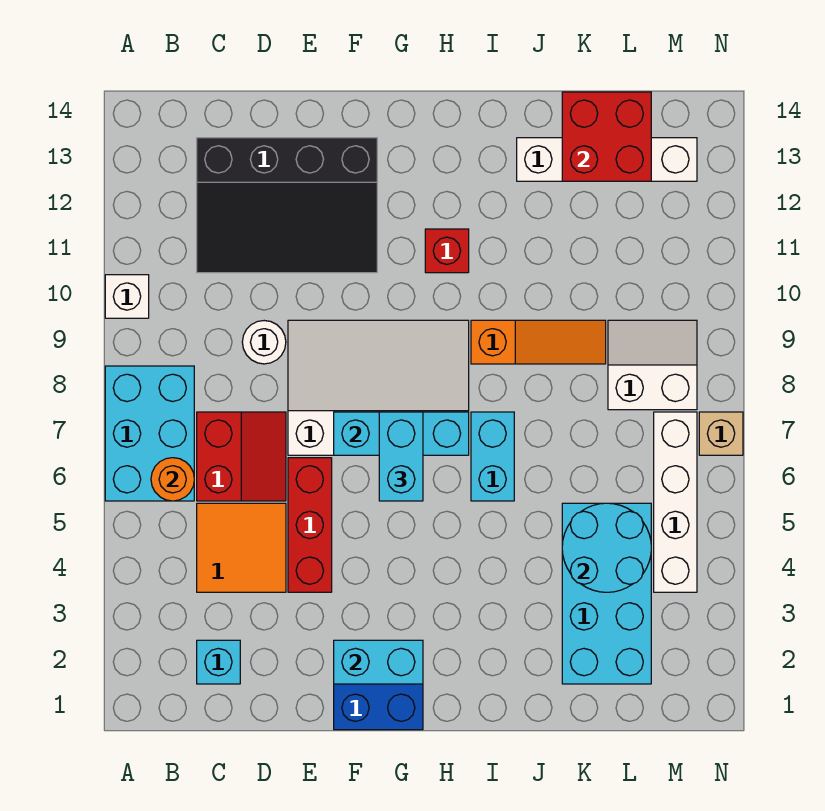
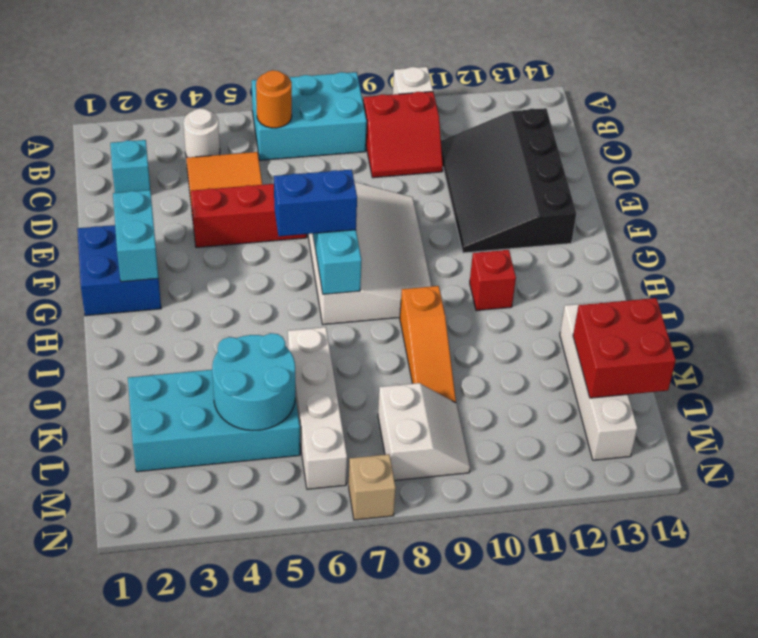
red slope C6:D7 level 1 top C -> red slope B9:C10 level 1 top B
white round brick D9 level 1 -> white round brick B4 level 1
cyan brick G6:G7 level 3 -> blue brick G6:G7 level 3
cyan brick I6:I7 level 1 -> none
white brick M4:M7 level 1 -> white brick J6:M6 level 1

